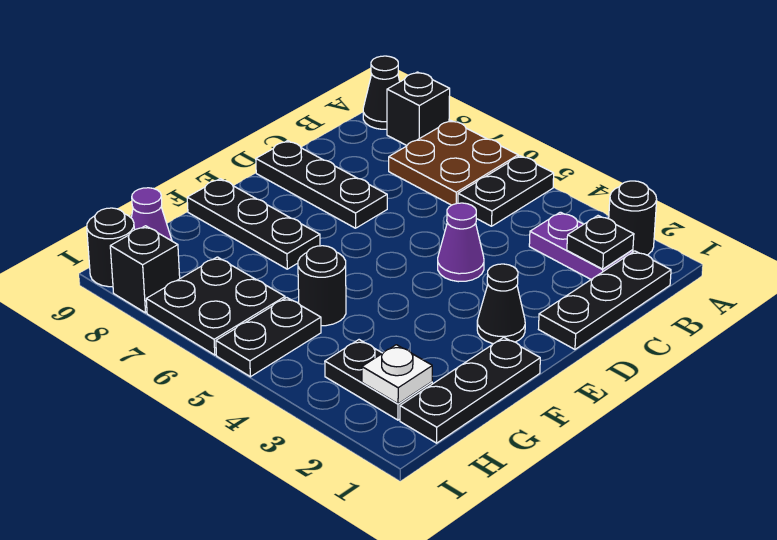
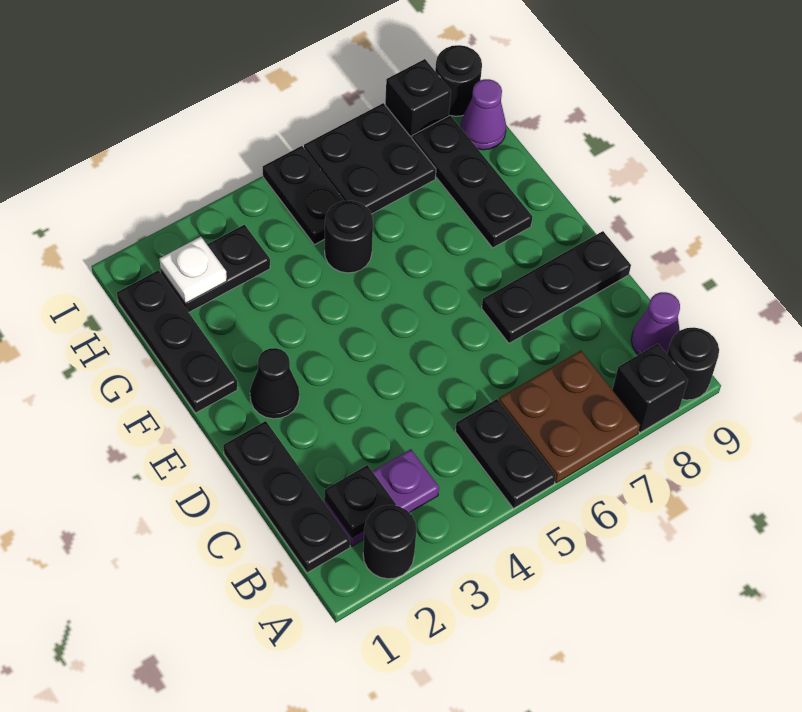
black cone A9 level 1 -> black round brick A9 level 1
purple cone D4 level 1 -> purple cone B9 level 1
black plate F7:F9 level 1 -> black plate F8:H8 level 1

